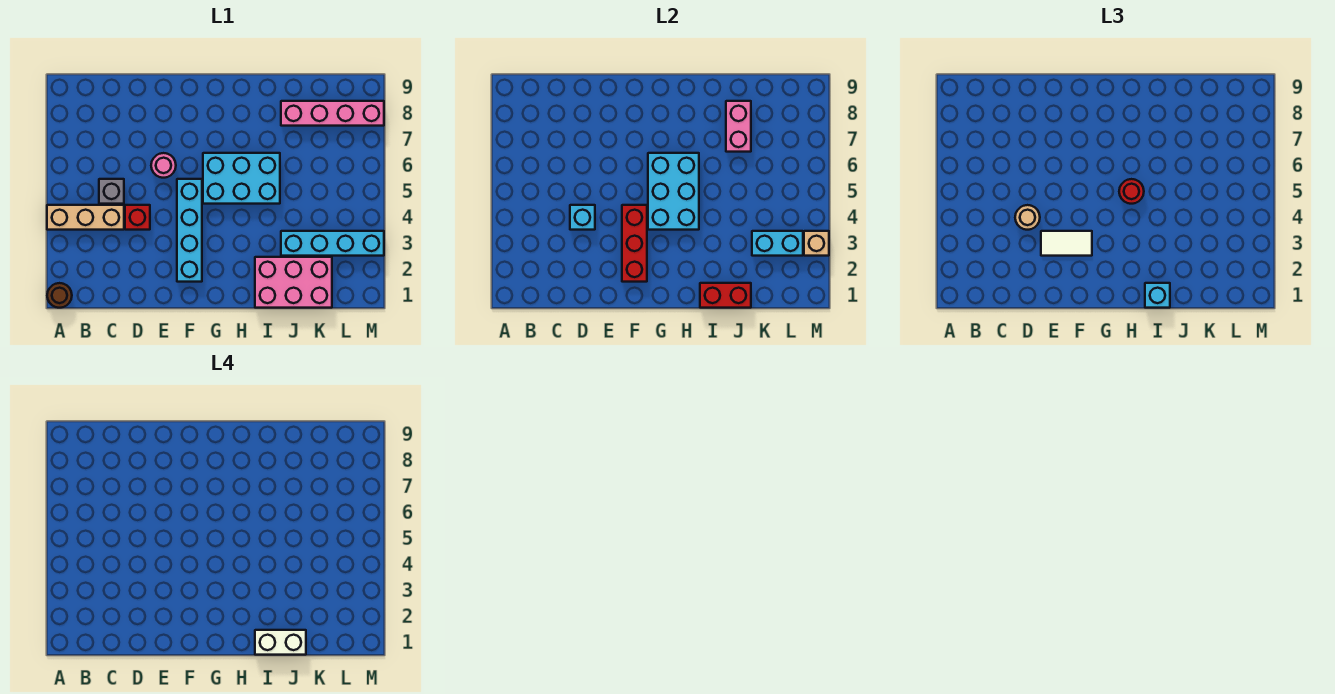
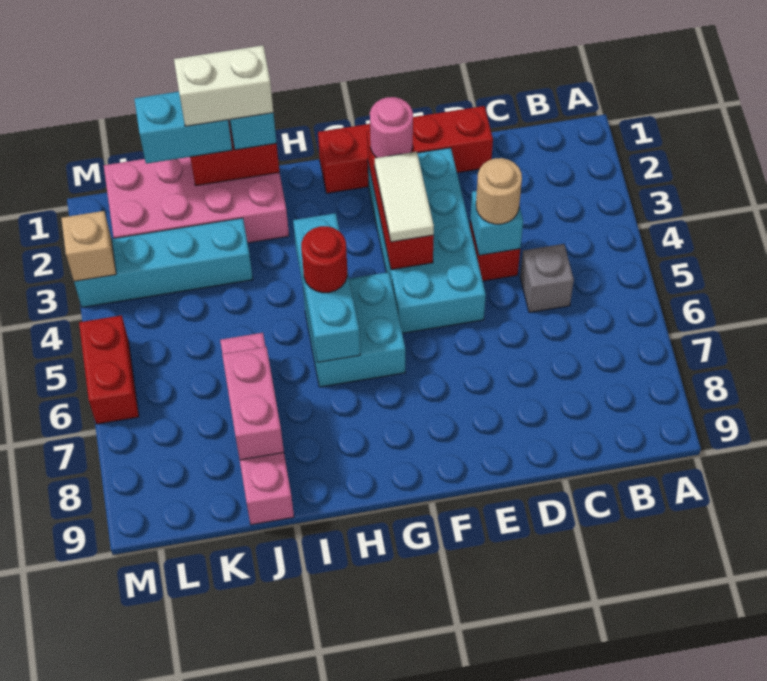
brown round brick A1 level 1 -> none
tan brick A4:C4 level 1 -> none
none -> red brick D1:G1 level 1
white tile E3:F3 level 3 -> white tile F3:F4 level 3
pink round brick E6 level 1 -> pink round brick F2 level 3
cyan brick F2:F5 level 1 -> cyan brick E2:F5 level 1
cyan brick G4:H6 level 2 -> cyan brick H4:H6 level 2
cyan brick G5:I6 level 1 -> cyan brick G5:H6 level 1
pink brick I1:K2 level 1 -> pink brick I1:L2 level 1
pink brick J8:M8 level 1 -> pink brick J6:J9 level 1
cyan brick K3:L3 level 2 -> cyan brick J1:K1 level 3
none -> red brick M5:M6 level 1

